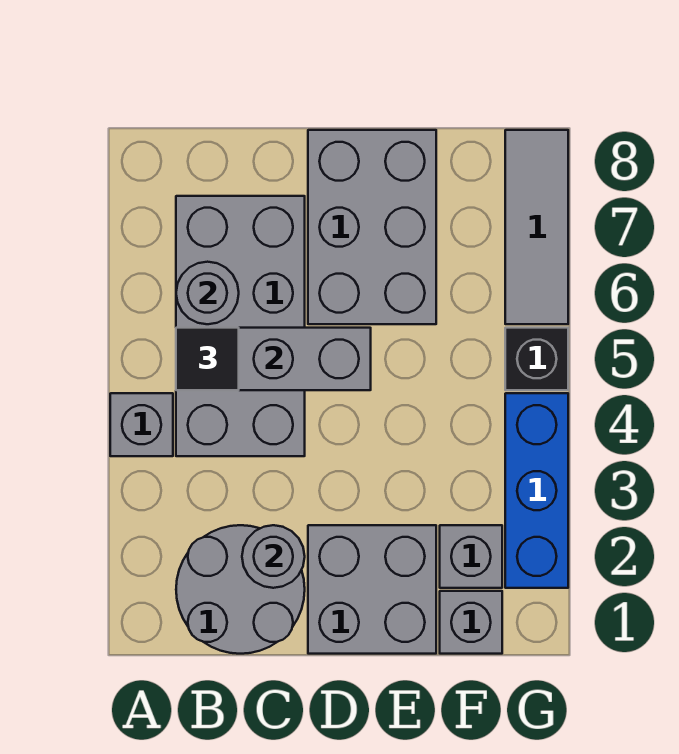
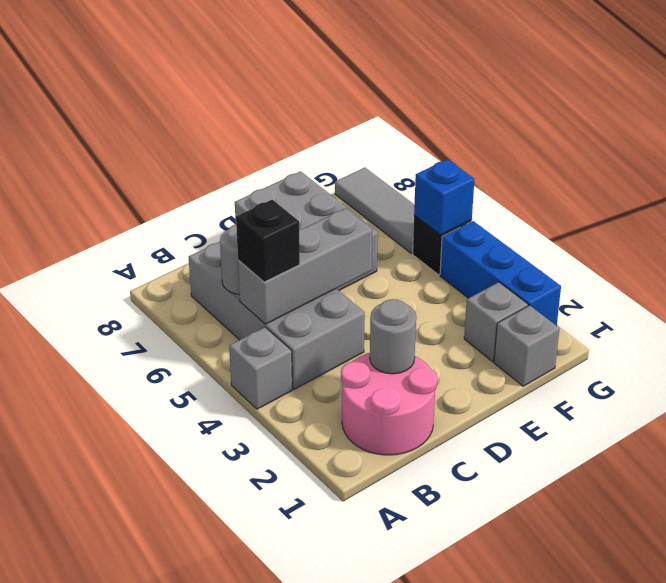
grey round brick B1:C2 level 1 -> pink round brick B1:C2 level 1
black tile B5 level 3 -> black brick B5 level 3
grey brick D1:E2 level 1 -> none
none -> blue brick G5 level 2

